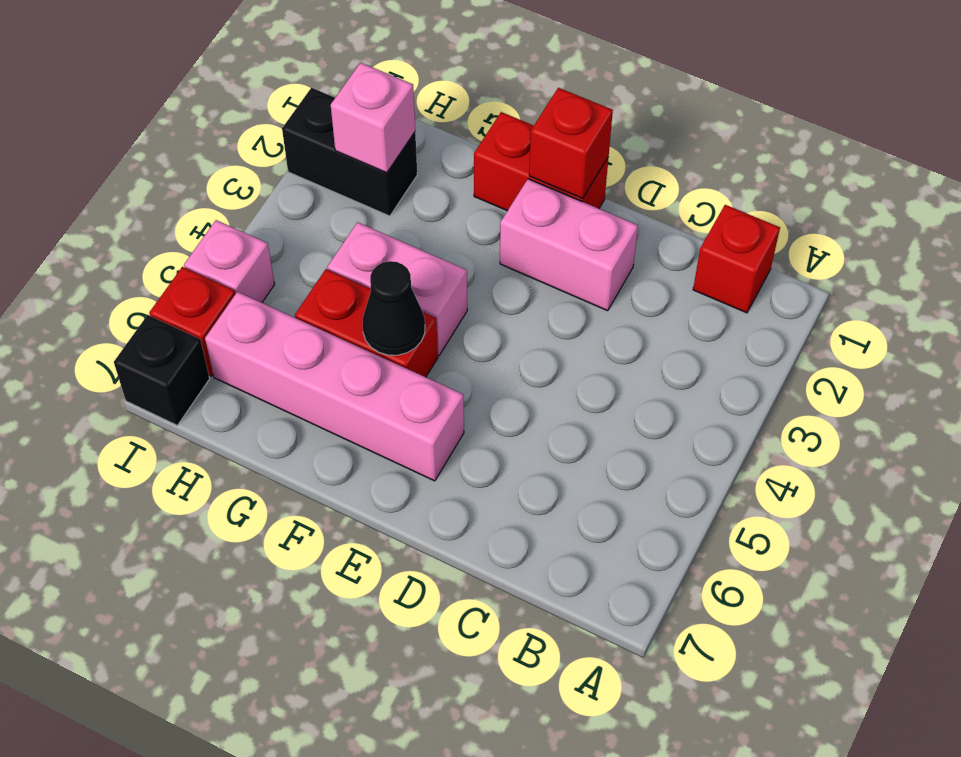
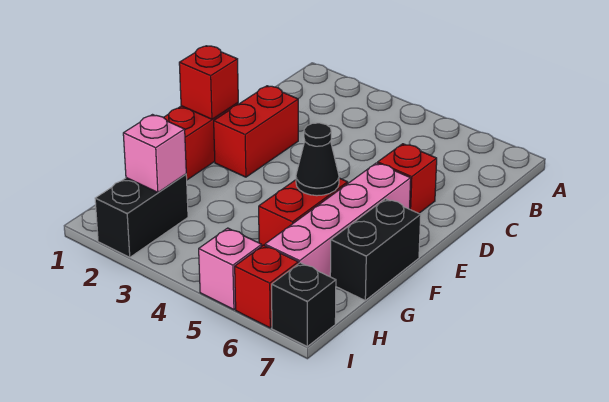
red brick B1 level 1 -> red brick D6 level 1
pink brick D2:E2 level 1 -> red brick D2:E2 level 1
pink brick F4:G4 level 1 -> none
none -> black brick F7:G7 level 1

